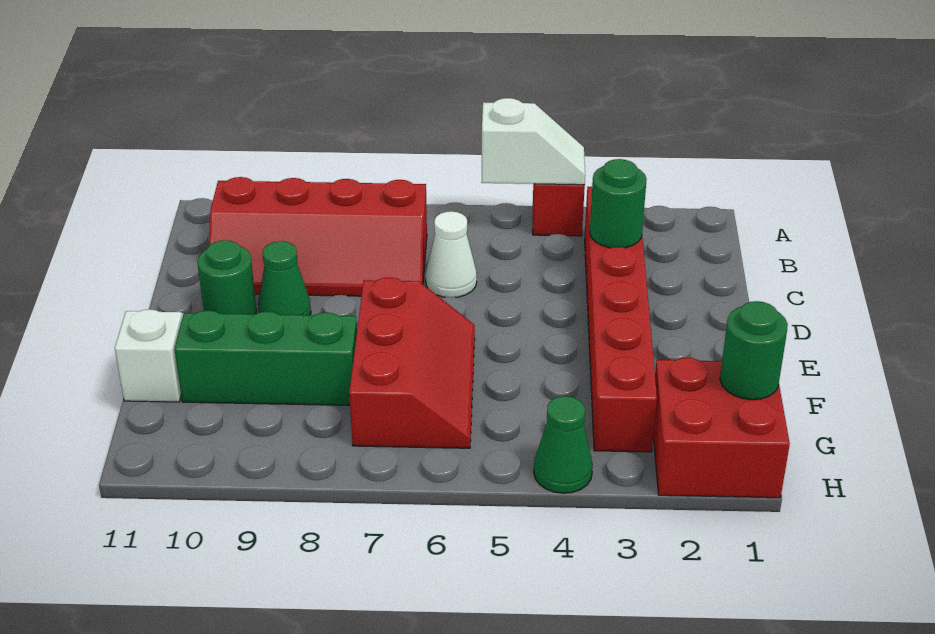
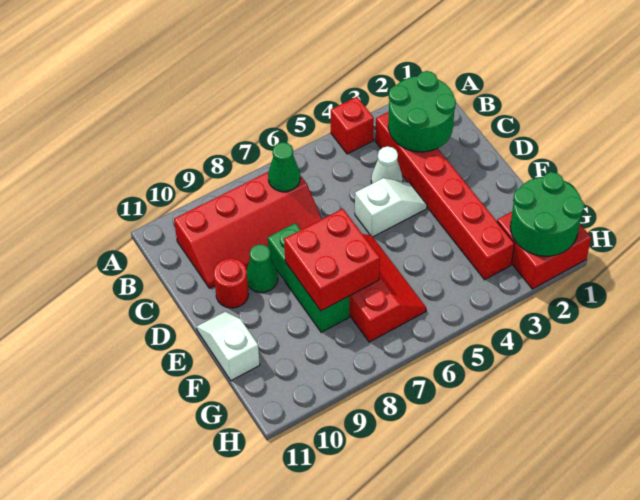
white slope A4:A5 level 2 top 5 -> white slope D4:D5 level 1 top 5
green round brick C3 level 2 -> green round brick B2:C3 level 2
white cone C6 level 1 -> white cone C4 level 1
green round brick D10 level 1 -> red round brick D10 level 1
none -> red brick E7:F8 level 2
green brick F8:F10 level 1 -> green brick D8:F8 level 1
green round brick G1 level 2 -> green round brick G1:H2 level 2
green cone H4 level 1 -> green cone B7 level 2

